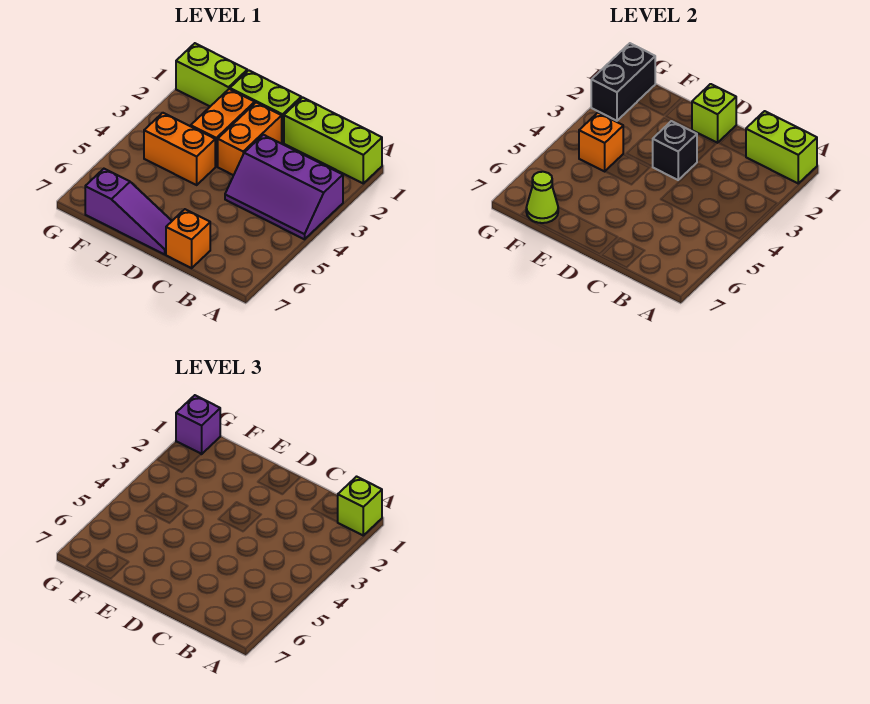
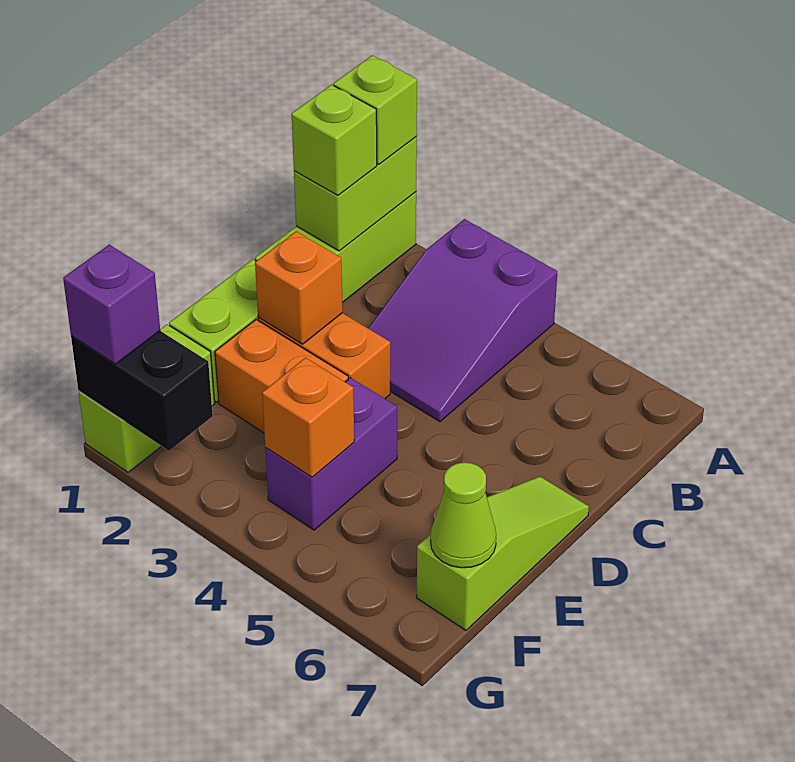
purple slope A3:C4 level 1 top 3 -> purple slope A3:C4 level 1 top A
orange brick C7 level 1 -> orange brick D2 level 2
lime brick D1 level 2 -> lime brick B1 level 3
black brick D3 level 2 -> none
purple slope D7:F7 level 1 top F -> lime slope D7:F7 level 1 top F
orange brick E4:F4 level 1 -> purple brick E4:F4 level 1

